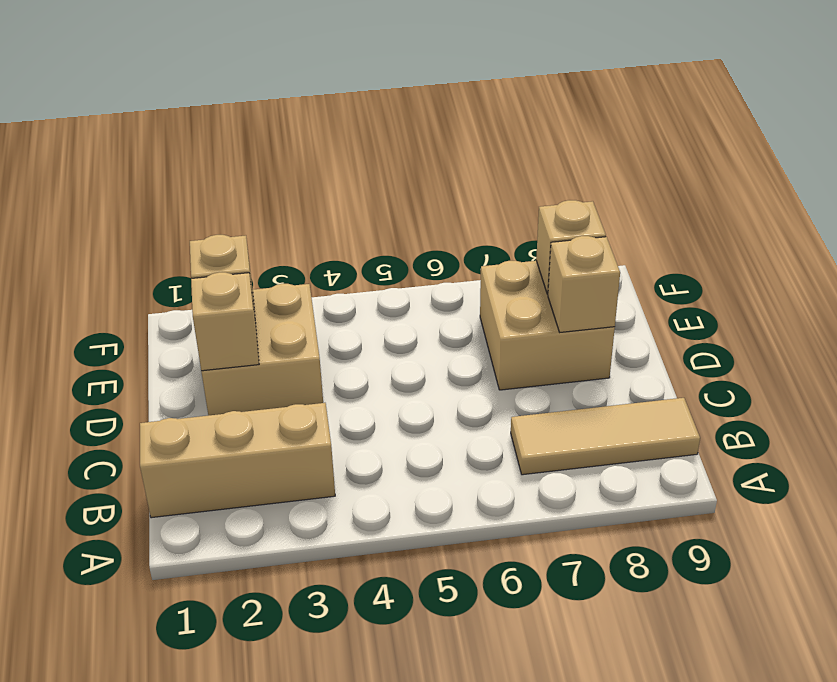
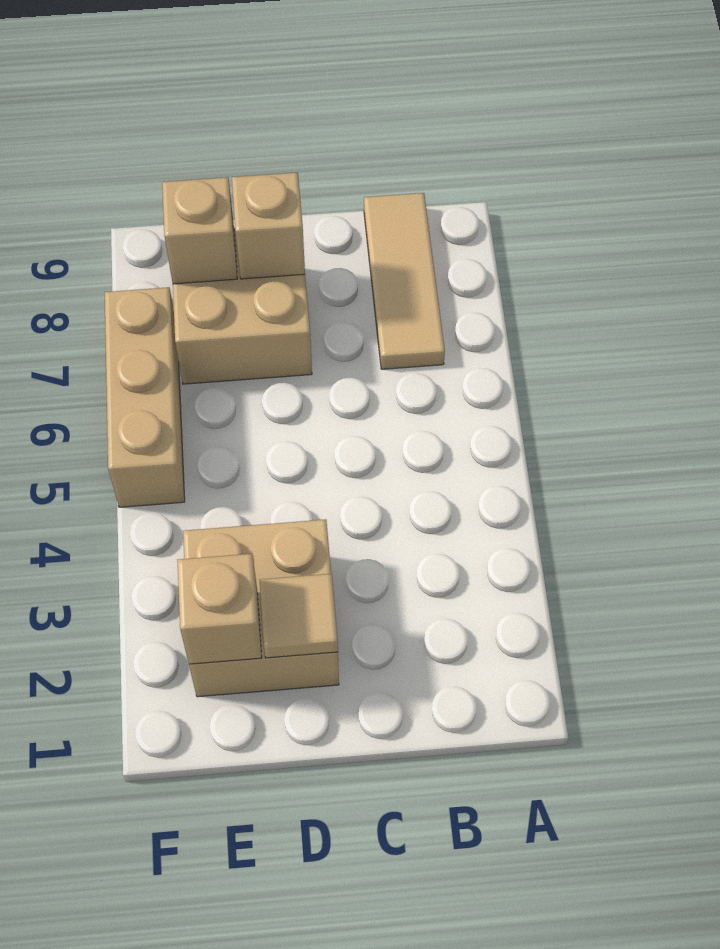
tan brick B1:B3 level 1 -> tan brick F5:F7 level 1
tan brick D2 level 2 -> tan tile D2 level 2

